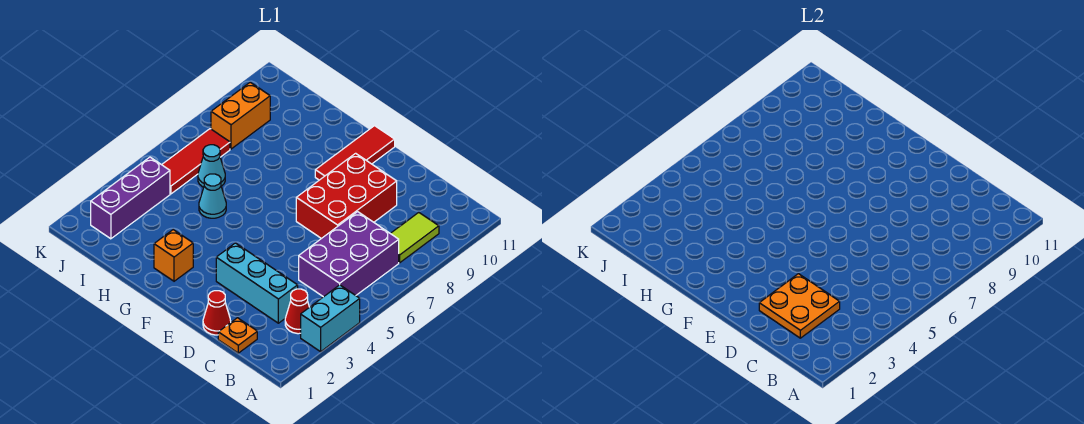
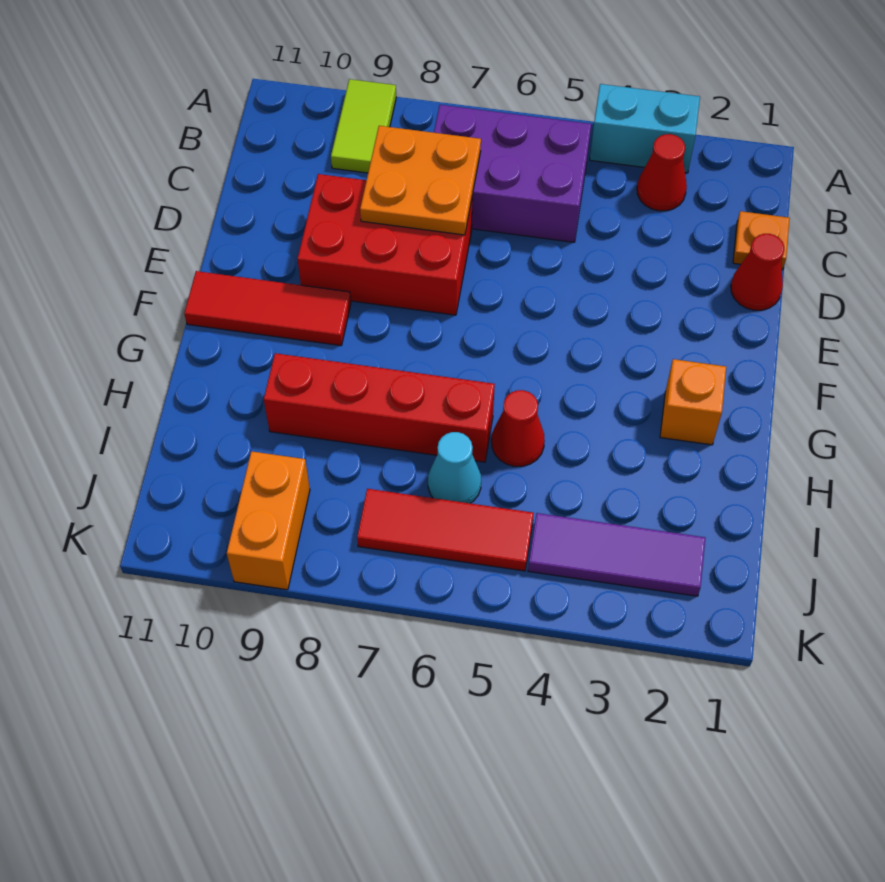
lime tile B8:B9 level 1 -> lime tile A9:B9 level 1
orange plate C2:D3 level 2 -> orange plate C7:D8 level 2
cyan brick C3:E3 level 1 -> none
cyan cone H5 level 1 -> red cone H5 level 1
none -> red brick H6:H9 level 1
purple brick J2:J4 level 1 -> purple tile J2:J4 level 1
orange brick J8:J9 level 1 -> orange brick J9:K9 level 1

